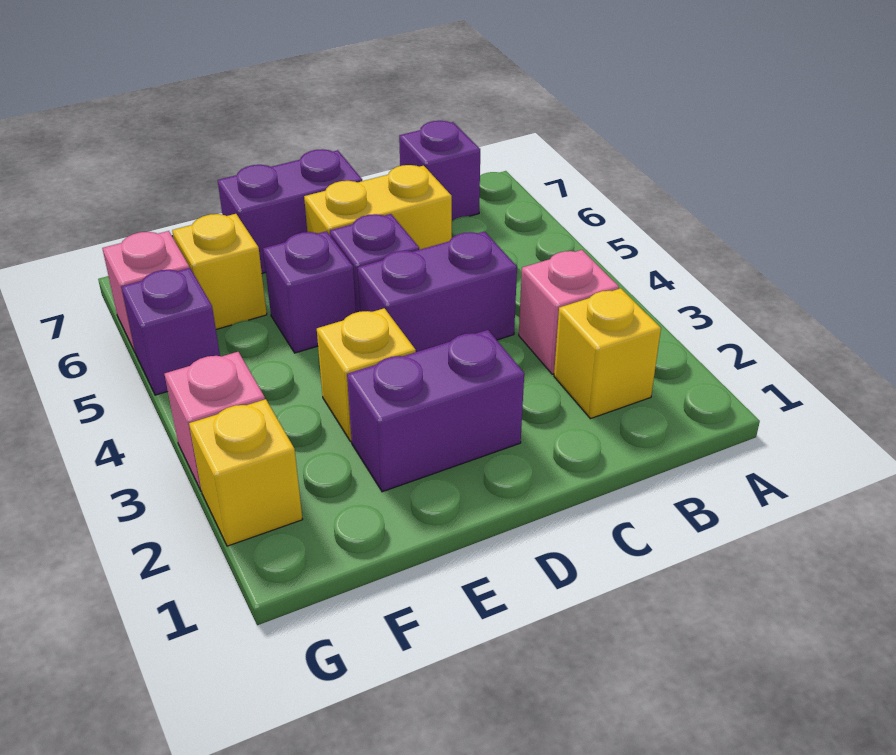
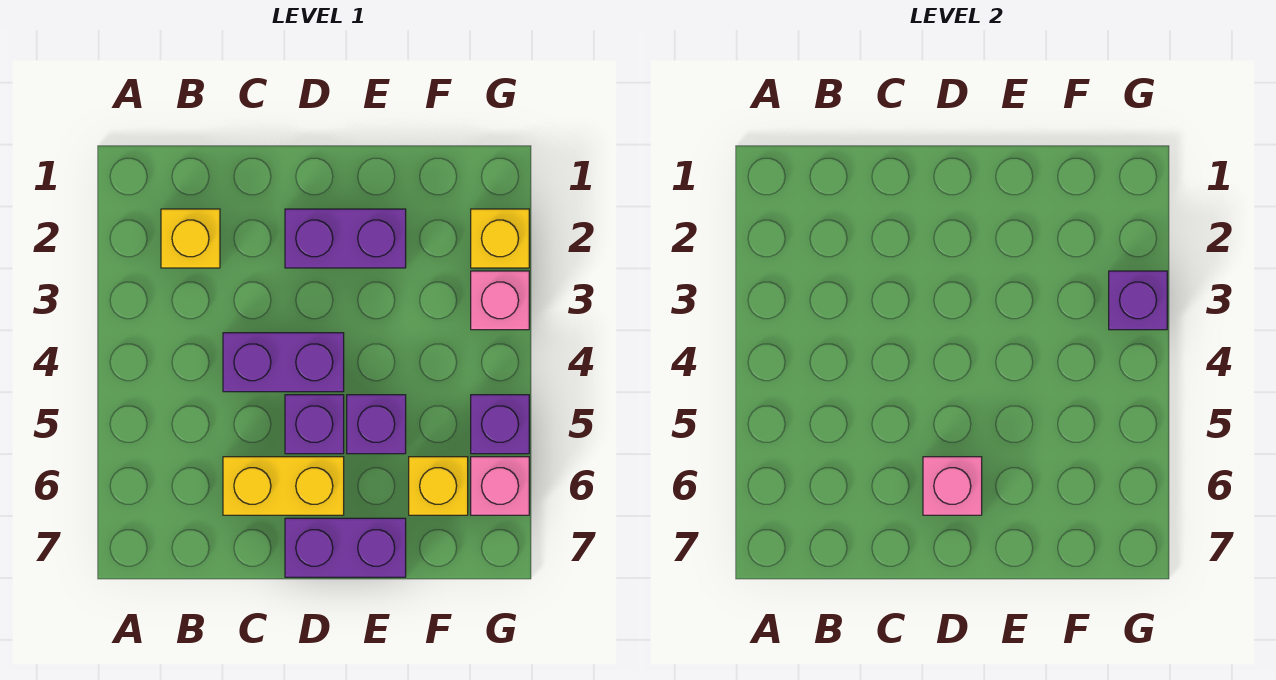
pink brick B3 level 1 -> pink brick D6 level 2
purple brick B7 level 1 -> purple brick G3 level 2
yellow brick E3 level 1 -> none

